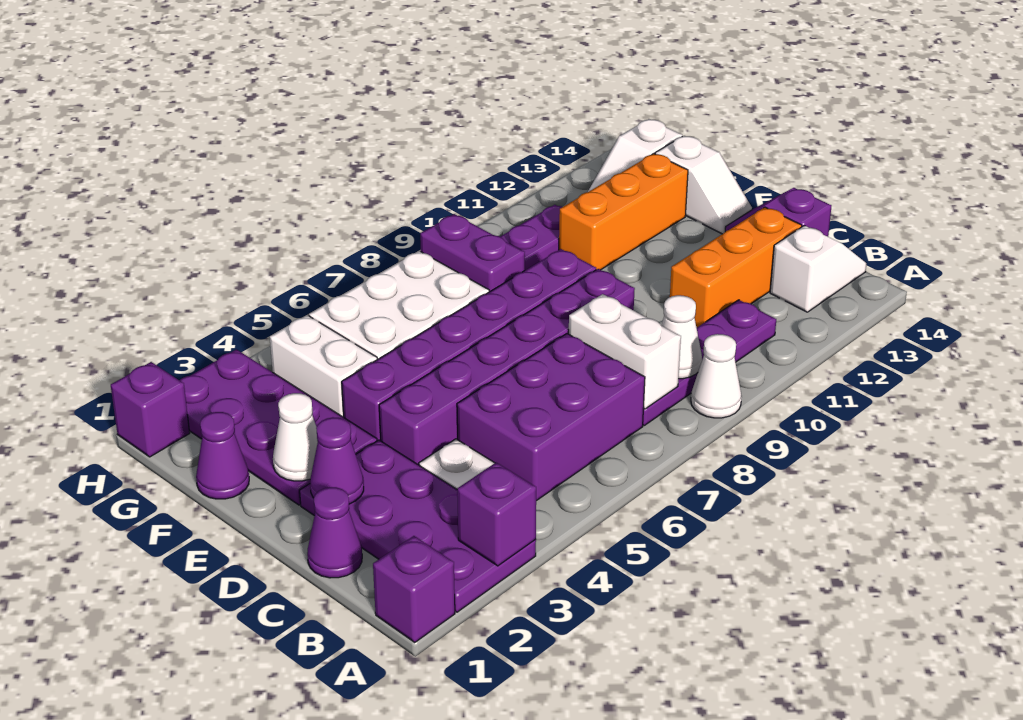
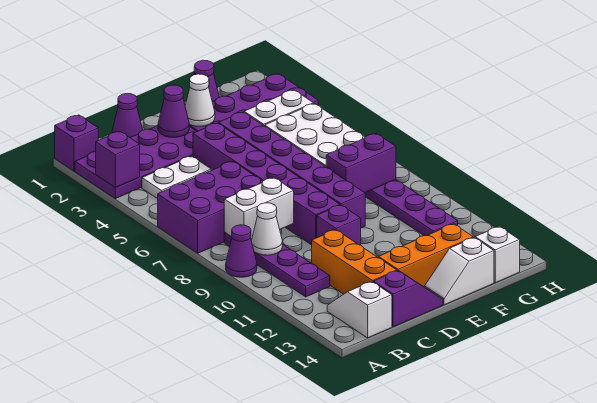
white cone A9 level 1 -> purple cone A9 level 1
purple brick B5:C7 level 1 -> purple brick A6:C7 level 1
white slope B13:B14 level 1 top 13 -> white slope B13:B14 level 1 top 14
orange brick F11:F13 level 1 -> orange brick D13:F13 level 1
purple brick H1 level 1 -> purple brick D10 level 1

